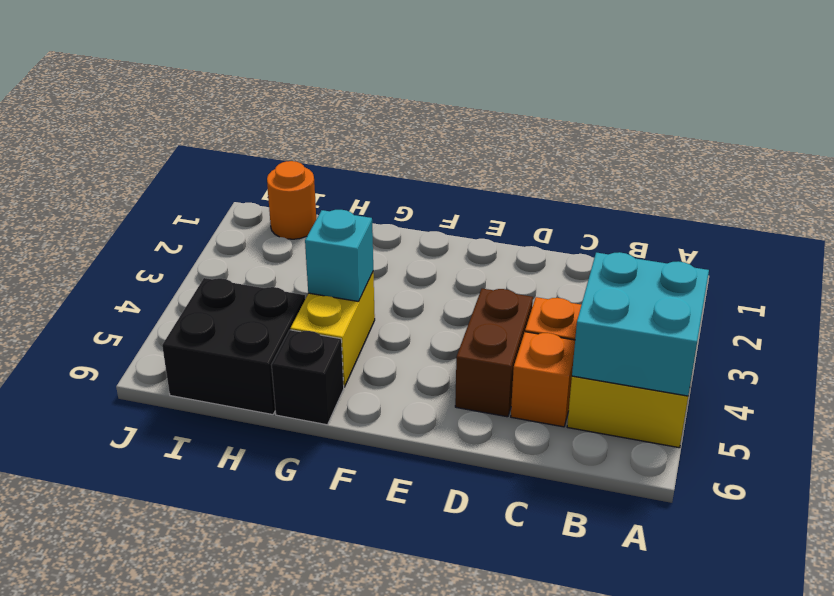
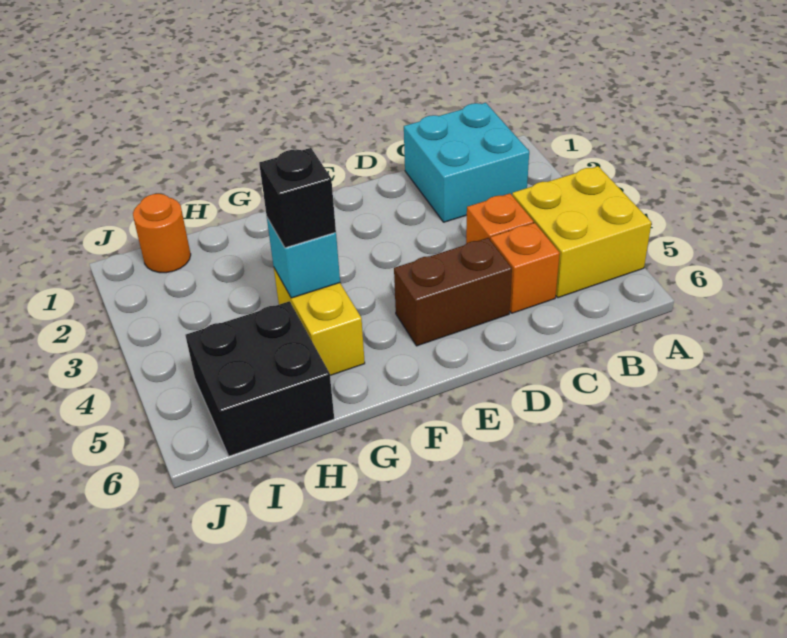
cyan brick A4:B5 level 2 -> cyan brick B1:C2 level 1
brown brick D4:D5 level 1 -> brown brick D5:E5 level 1
black brick G6 level 1 -> black brick G4 level 3

